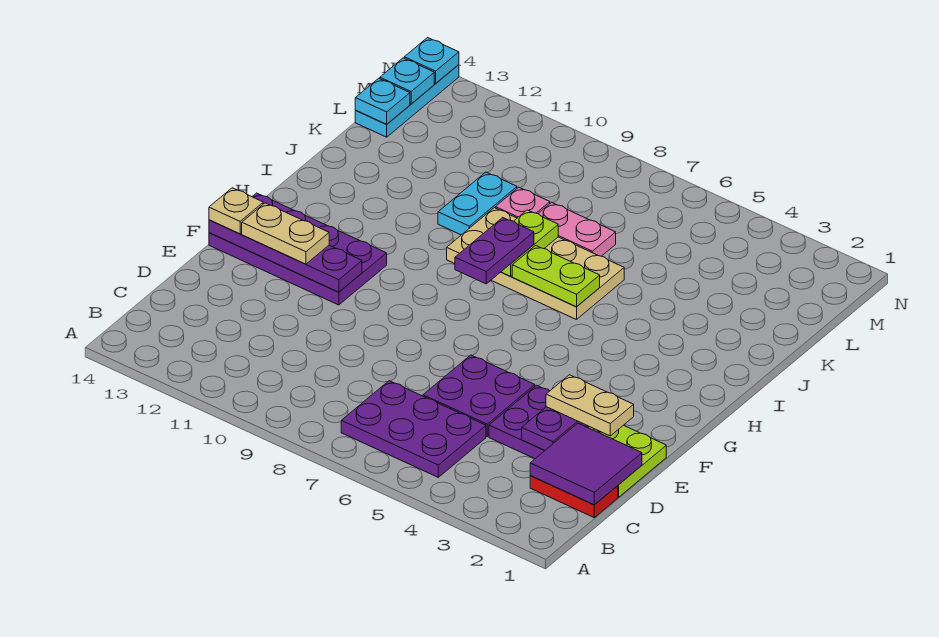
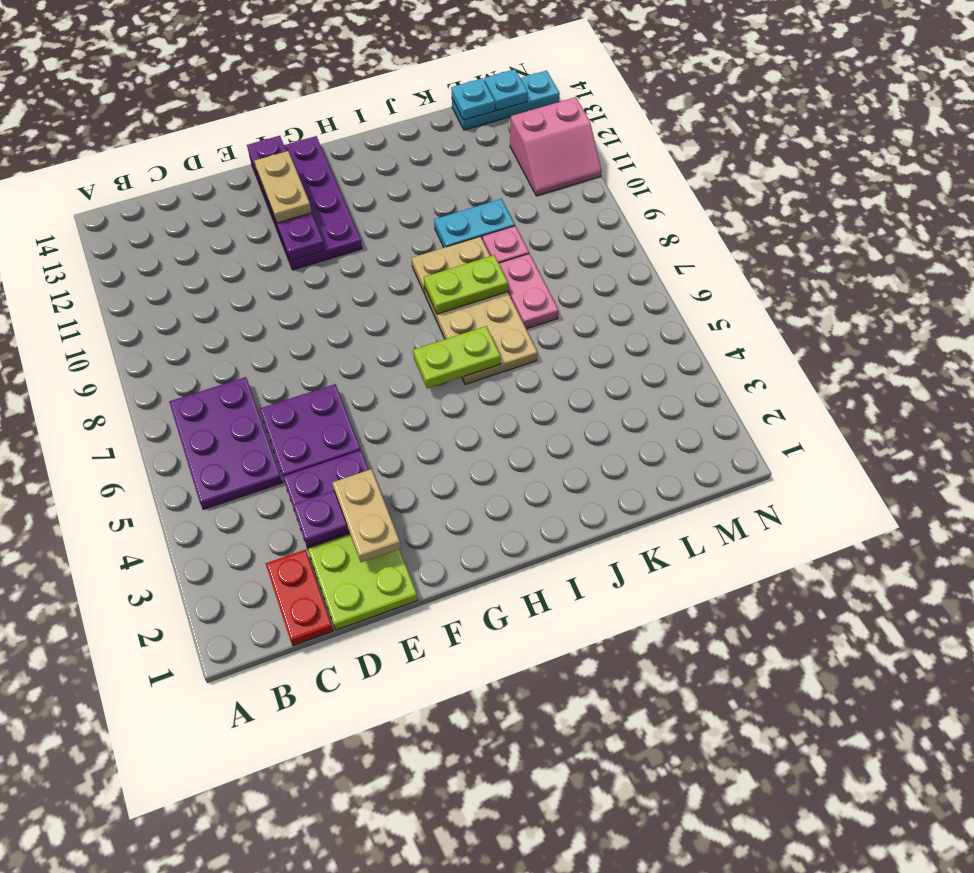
purple tile C1:D2 level 2 -> none
tan plate F14 level 3 -> none
purple plate H8:I8 level 3 -> none
lime plate I6:I7 level 2 -> lime plate H6:I6 level 2
none -> pink slope M11:N12 level 1 top 12
cyan plate N14 level 2 -> none

